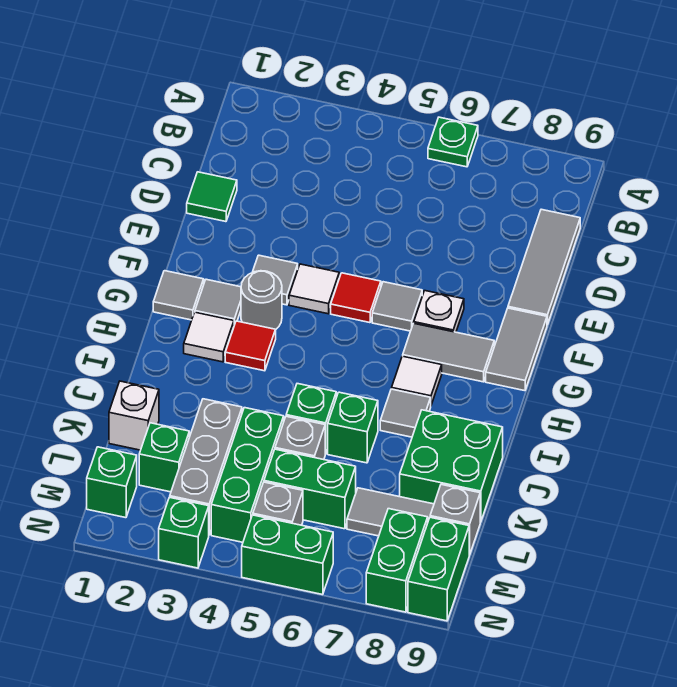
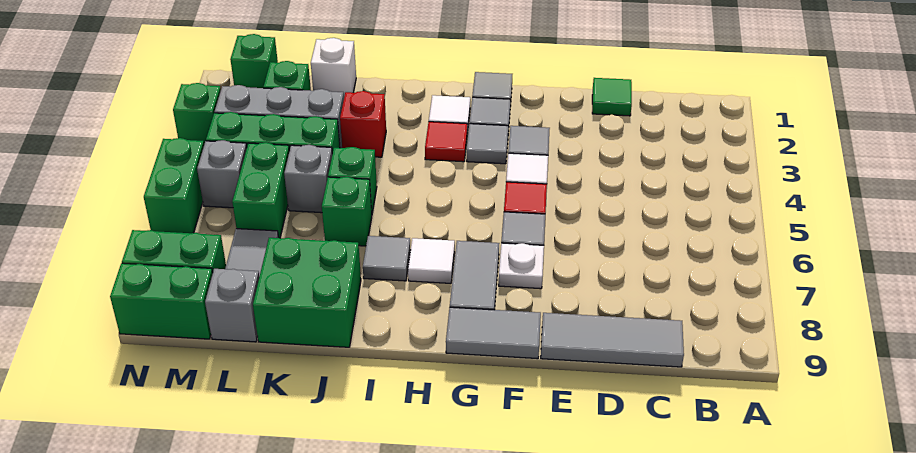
green plate A6 level 1 -> none
grey round brick G3 level 1 -> grey tile G3 level 1
none -> red brick J3 level 1

